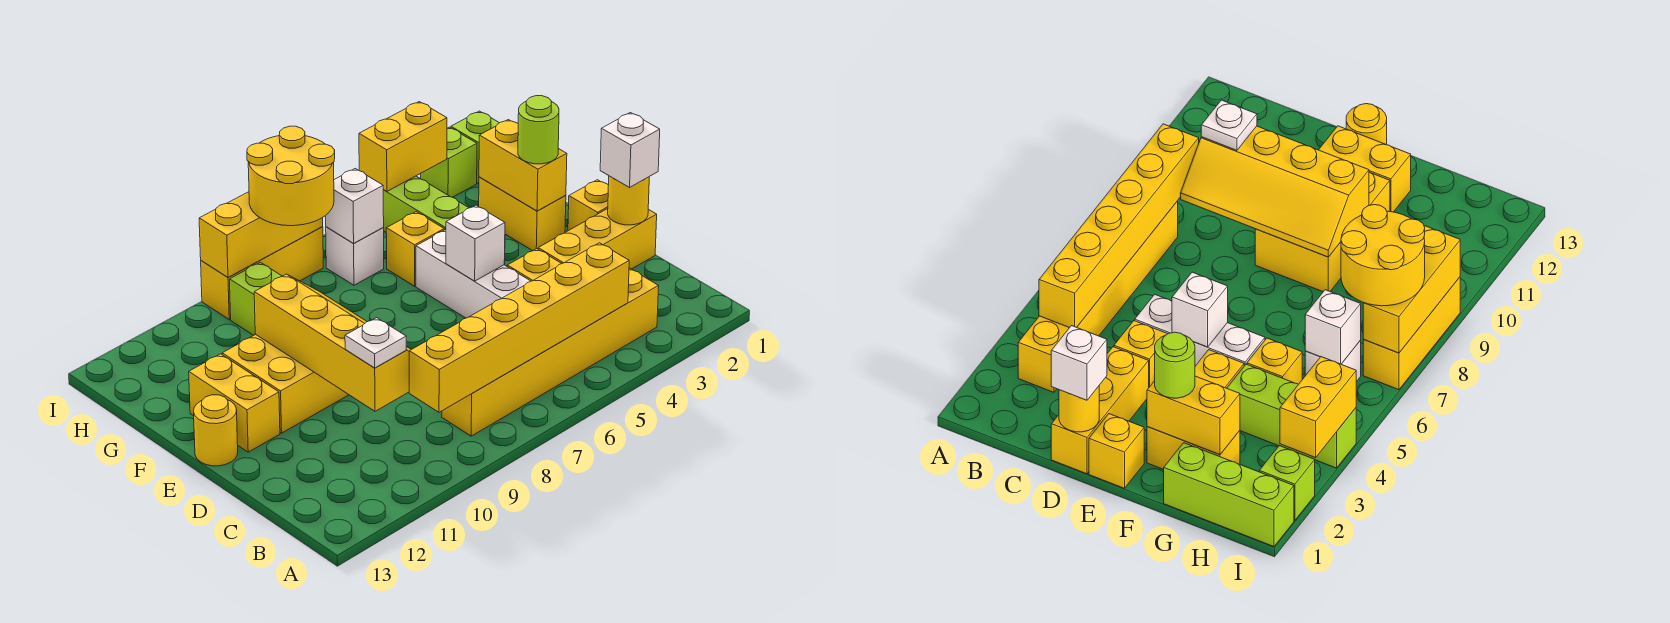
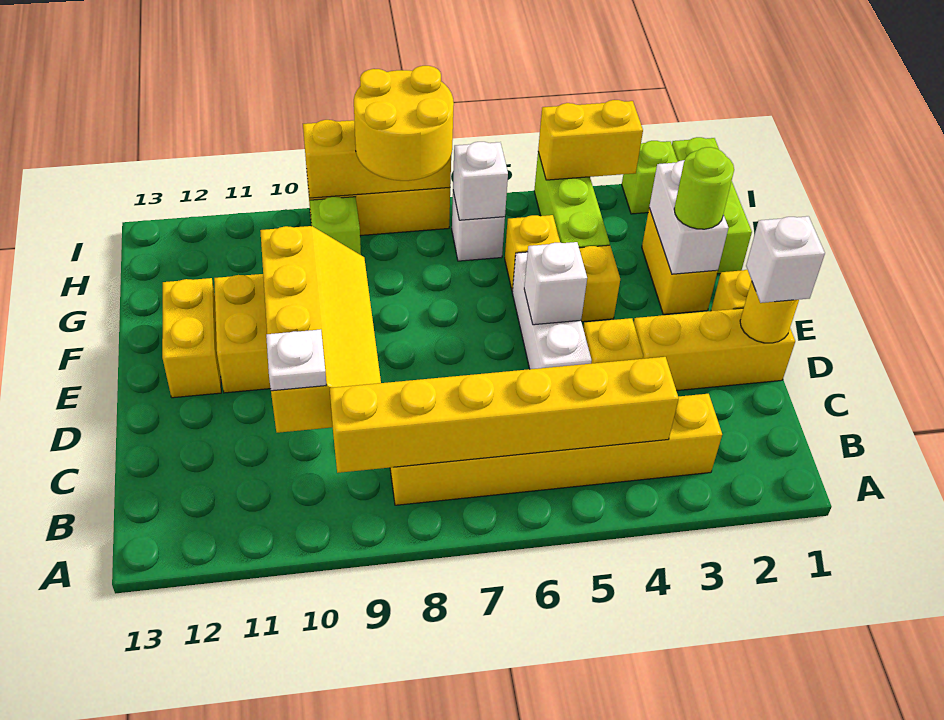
yellow round brick E13 level 1 -> none
yellow brick F2:G2 level 2 -> white brick F2:G2 level 2

